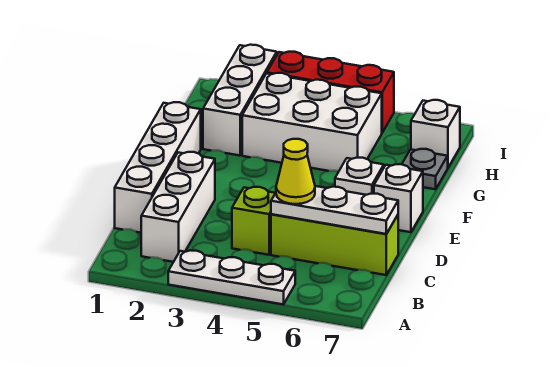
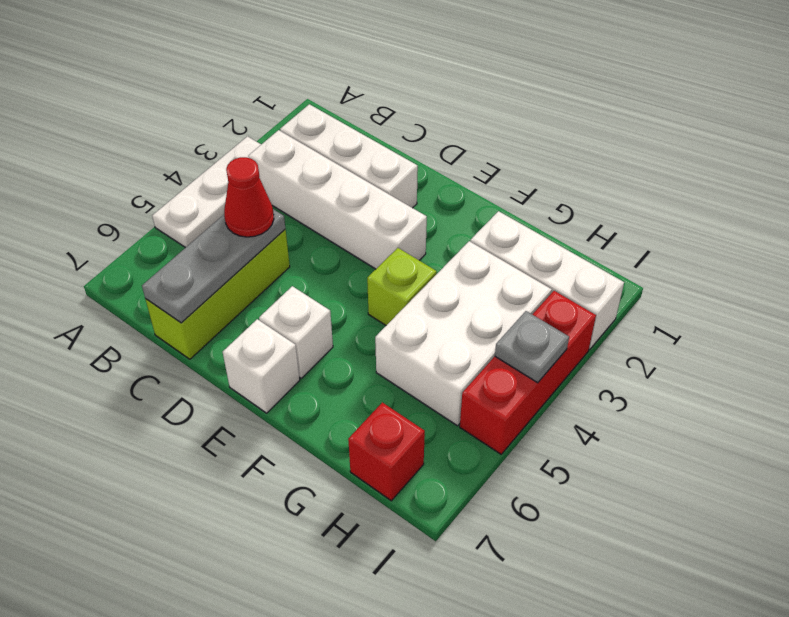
white brick C1:F1 level 1 -> white brick B3:E3 level 1
lime brick C4 level 1 -> lime brick F4 level 1
white plate C5:C7 level 2 -> grey plate C5:C7 level 2
yellow cone C5 level 3 -> red cone C5 level 3
grey plate G7 level 1 -> grey plate I4 level 2
white brick H7 level 1 -> red brick H7 level 1

